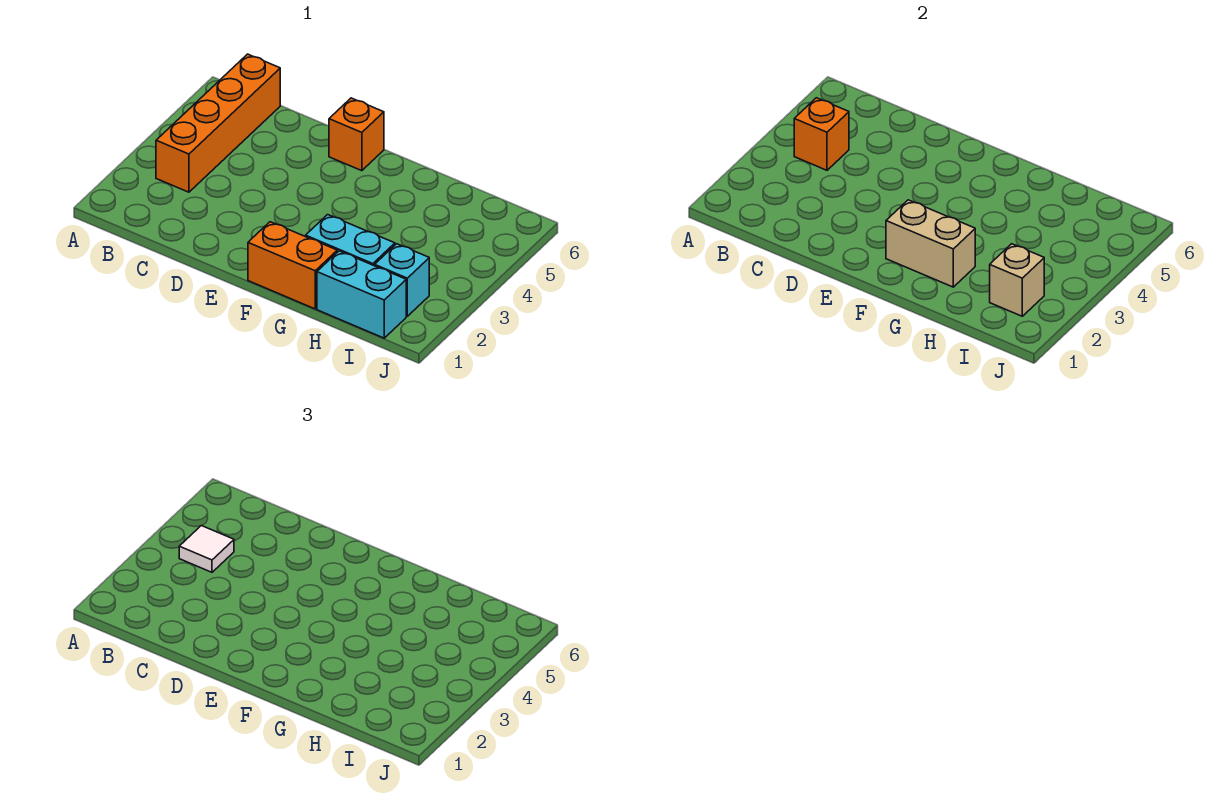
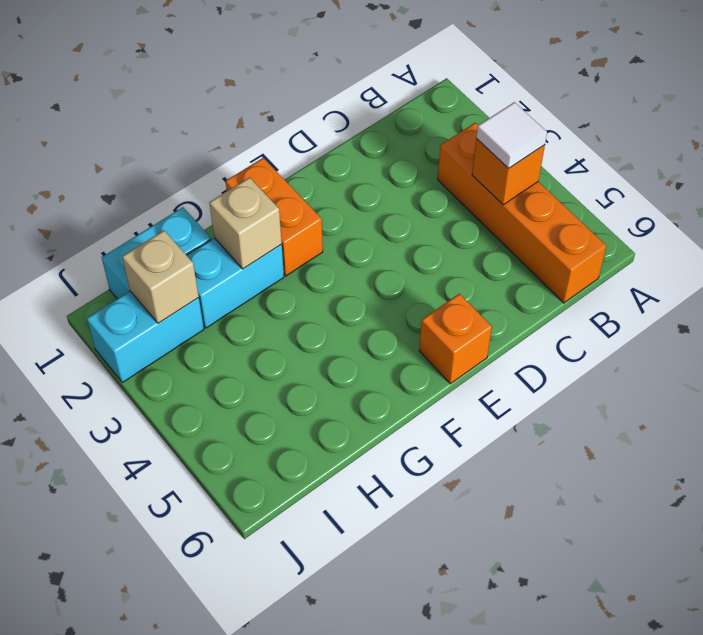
orange brick F1:G1 level 1 -> orange brick F1:F2 level 1
tan brick F2:G2 level 2 -> tan brick G2 level 2
cyan brick I2 level 1 -> cyan brick I2:J2 level 1

